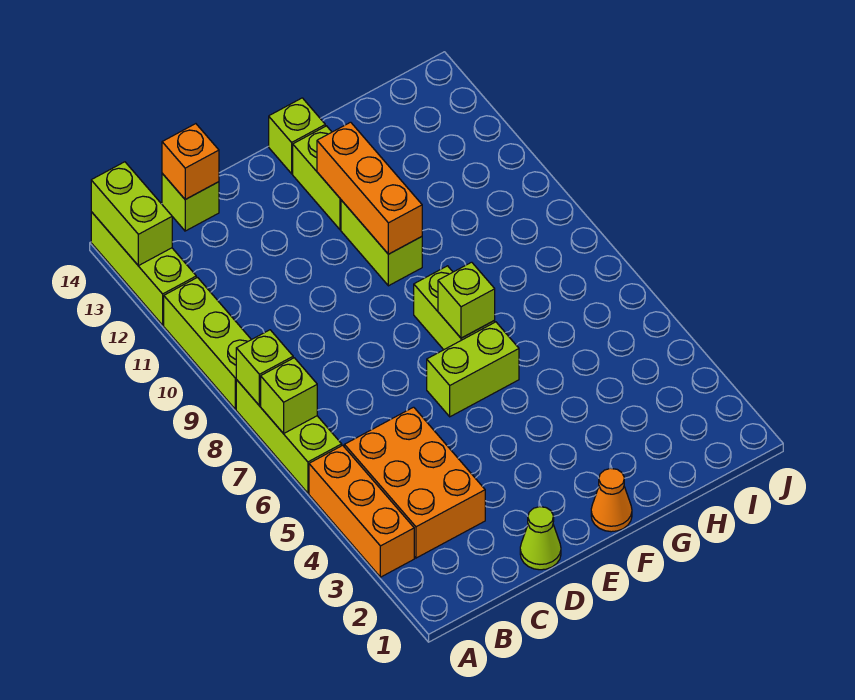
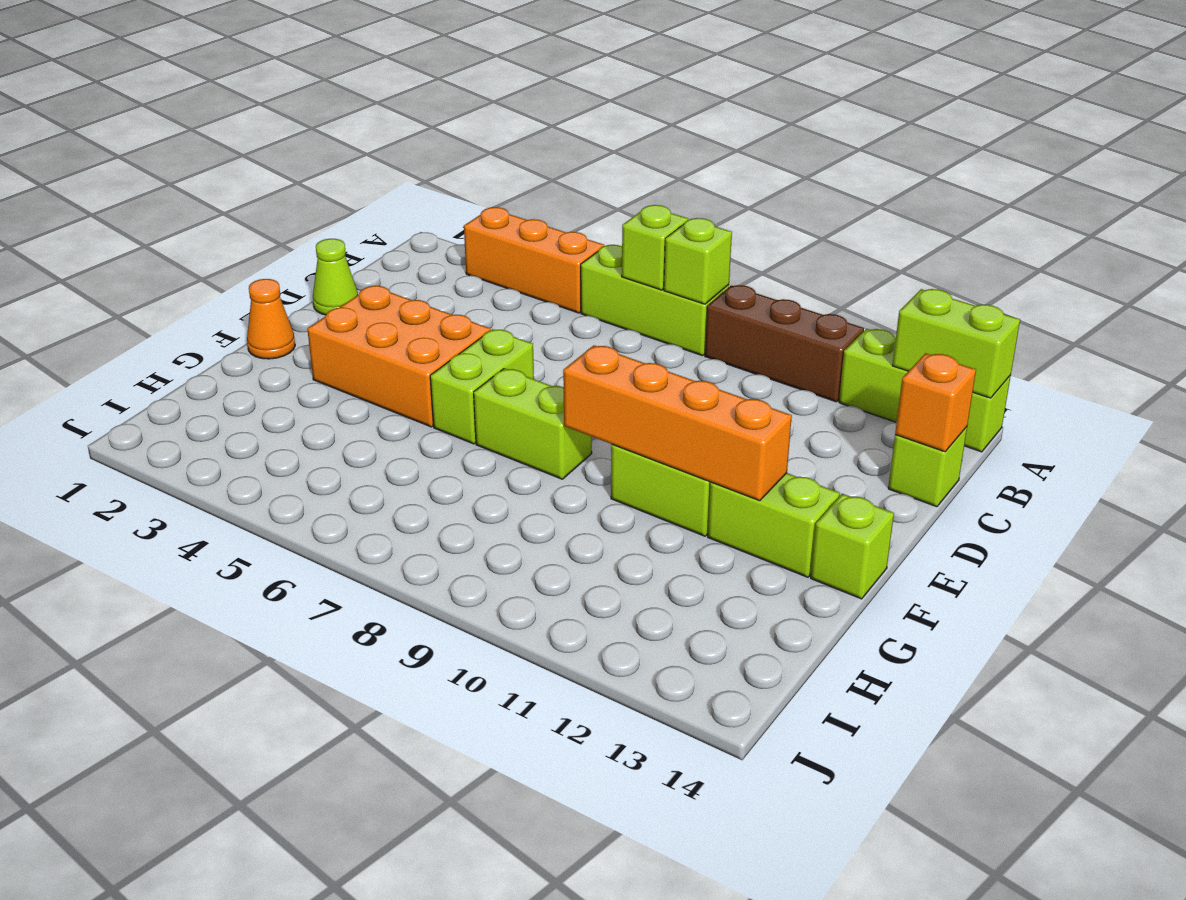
lime brick A9:A11 level 1 -> brown brick A9:A11 level 1
orange brick B3:C5 level 1 -> orange brick E3:F5 level 1
lime brick F7 level 2 -> none
orange brick F10:F12 level 2 -> orange brick F9:F12 level 2

